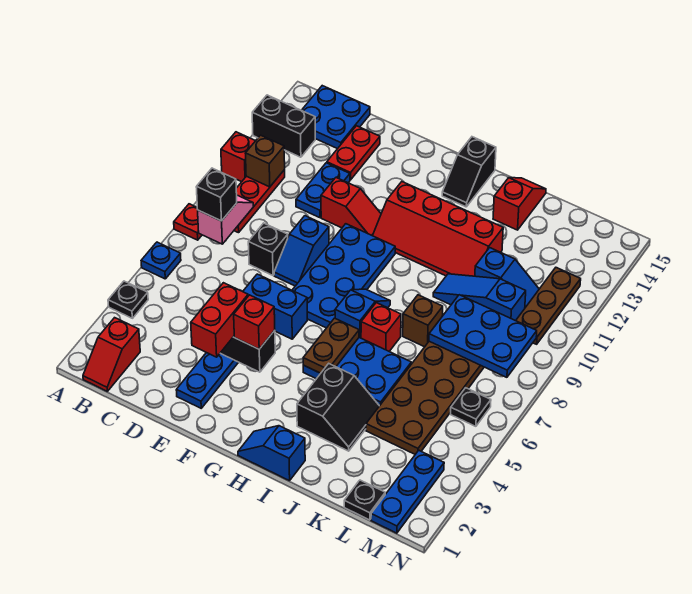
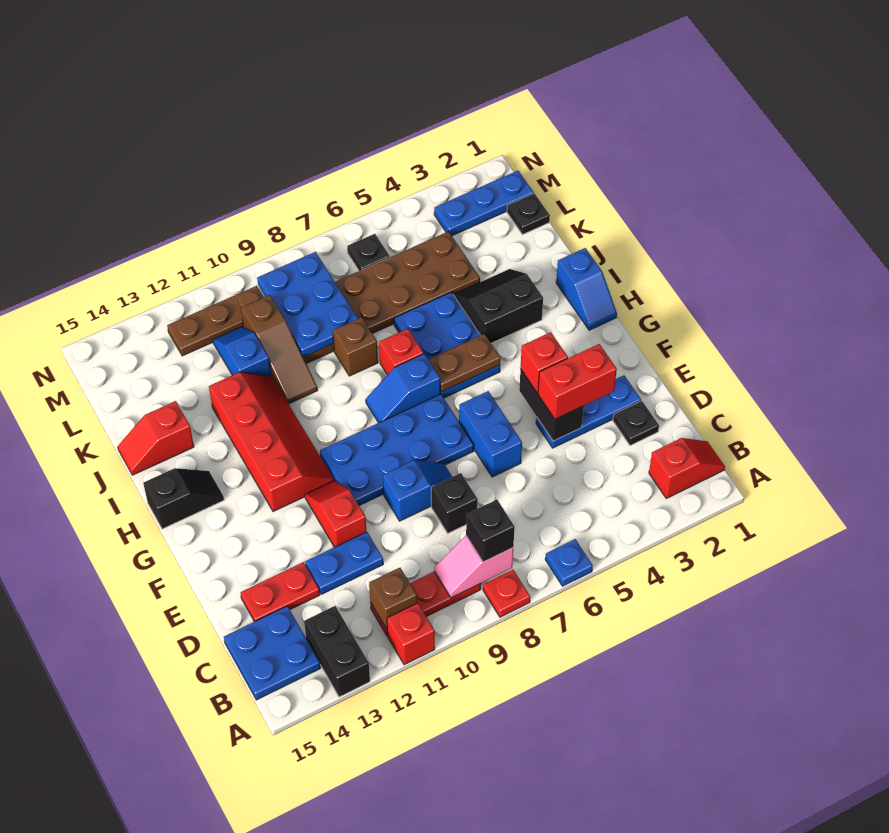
black plate A4 level 1 -> black plate D2 level 1
blue slope J10:L10 level 1 top L -> brown slope J10:L10 level 1 top L

